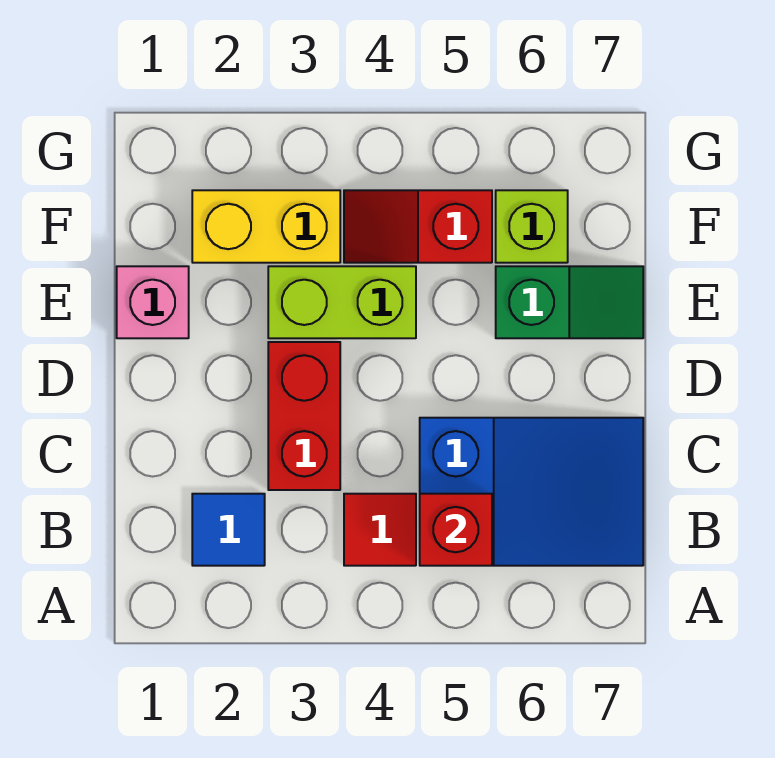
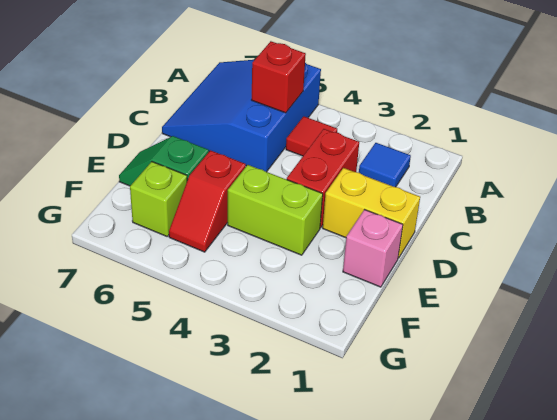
blue slope B5:C7 level 1 top 5 -> blue slope A5:C7 level 1 top 5
yellow brick F2:F3 level 1 -> yellow brick D1:D2 level 1
red slope F4:F5 level 1 top 5 -> red slope E5:F5 level 1 top E

